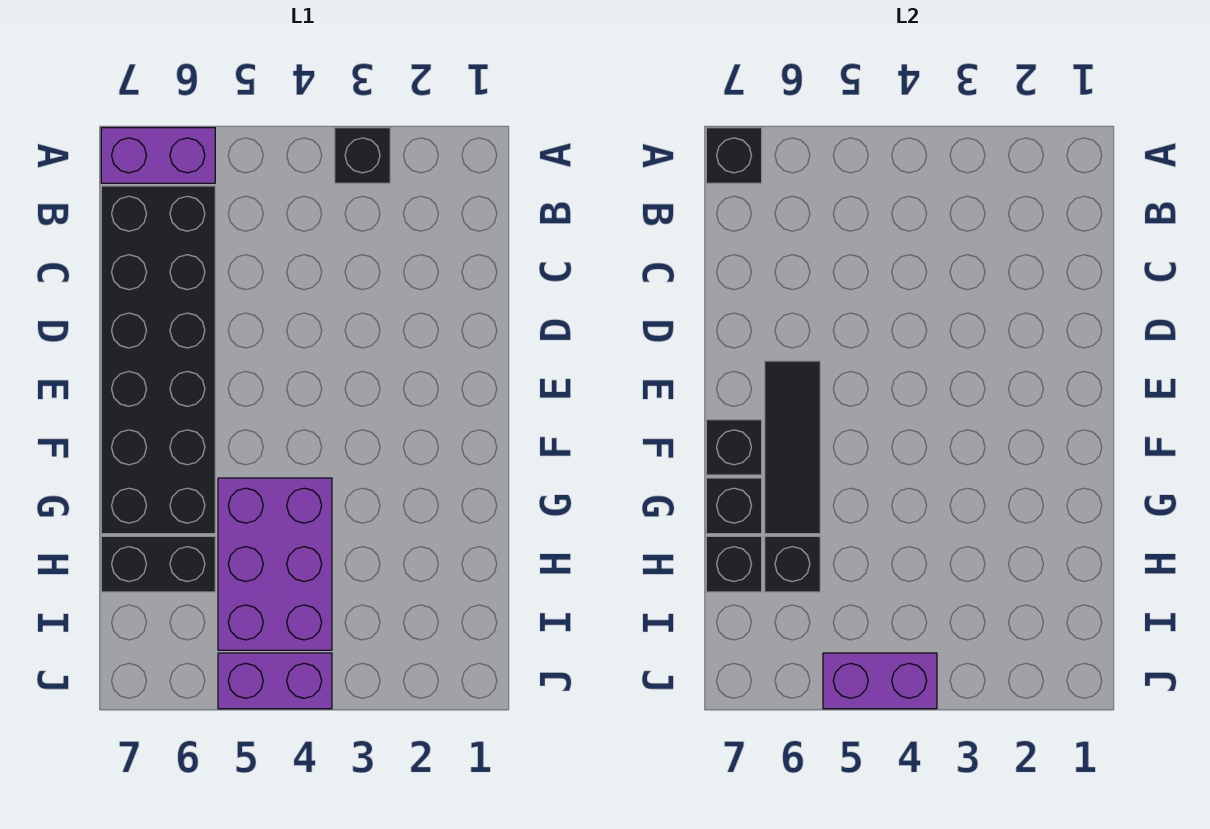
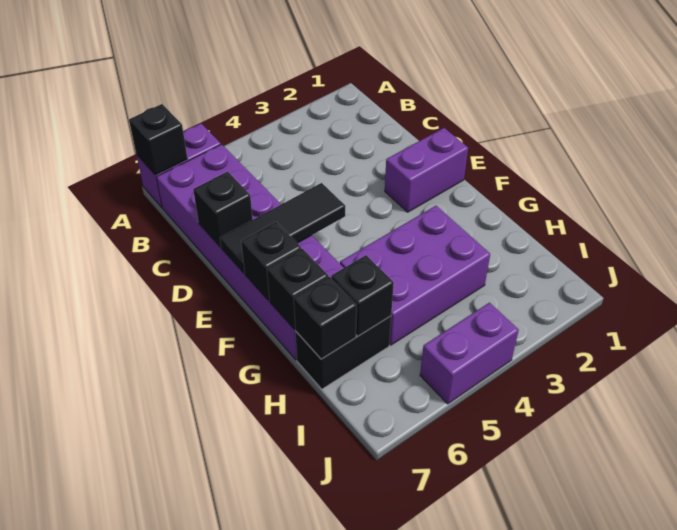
black brick A3 level 1 -> black brick D7 level 2
black brick B6:G7 level 1 -> purple brick B6:G7 level 1
black tile E6:G6 level 2 -> black tile E5:E7 level 2
purple brick G4:I5 level 1 -> purple brick G3:H5 level 1
purple brick J4:J5 level 2 -> purple brick E1:E2 level 1

